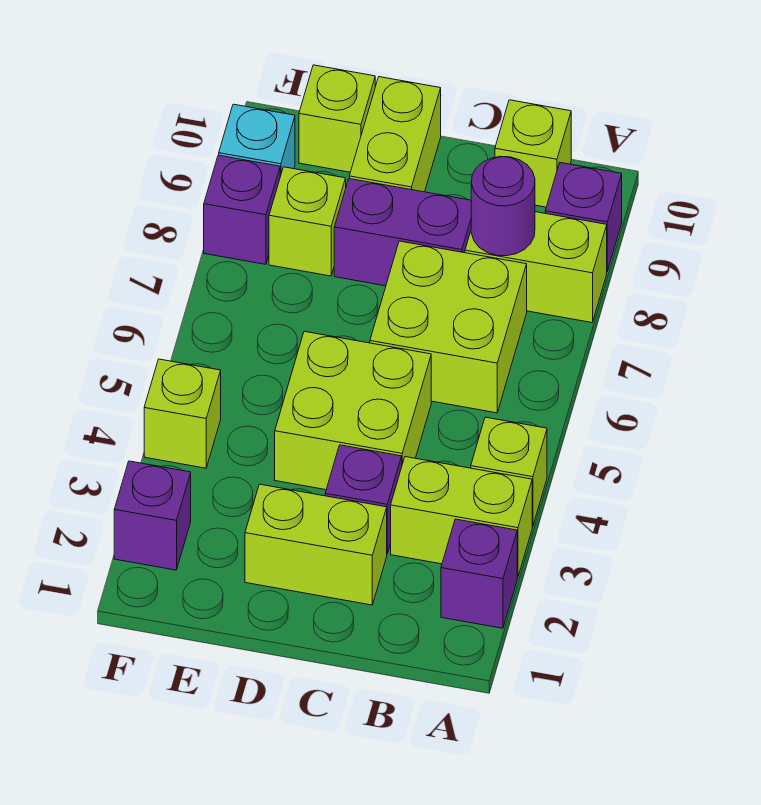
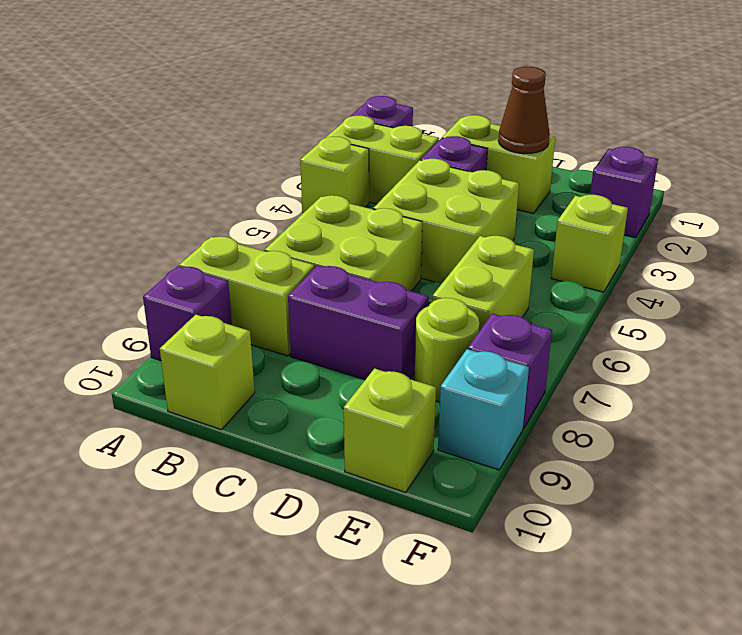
purple round brick B8 level 2 -> none
none -> brown cone D2 level 2
lime brick D9:D10 level 1 -> lime brick E6:E7 level 1
lime brick E8 level 1 -> lime round brick E8 level 1

